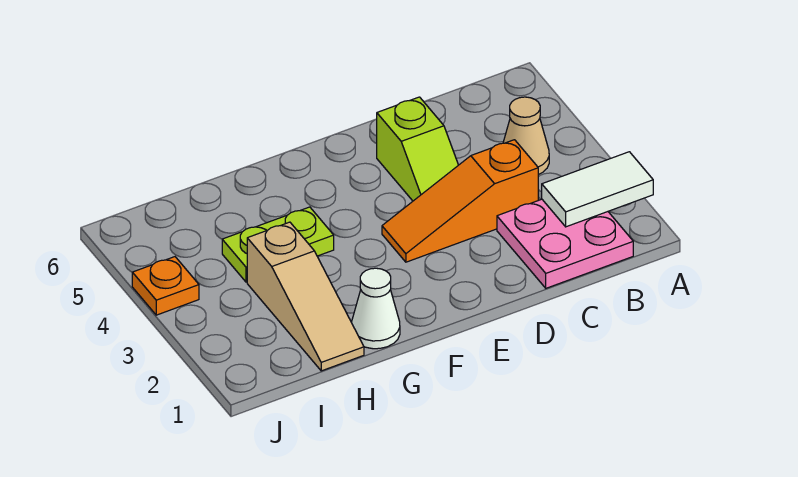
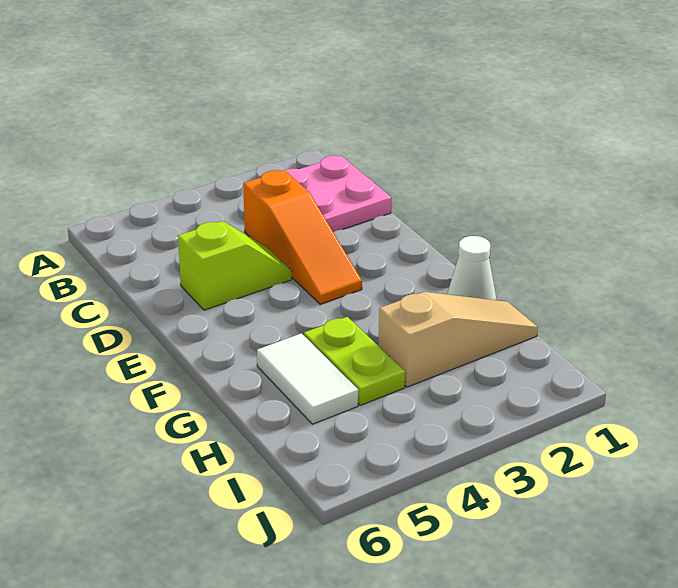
white tile A2:B2 level 2 -> white tile G5:H5 level 1
tan cone B4 level 1 -> none
orange plate J4 level 1 -> none

